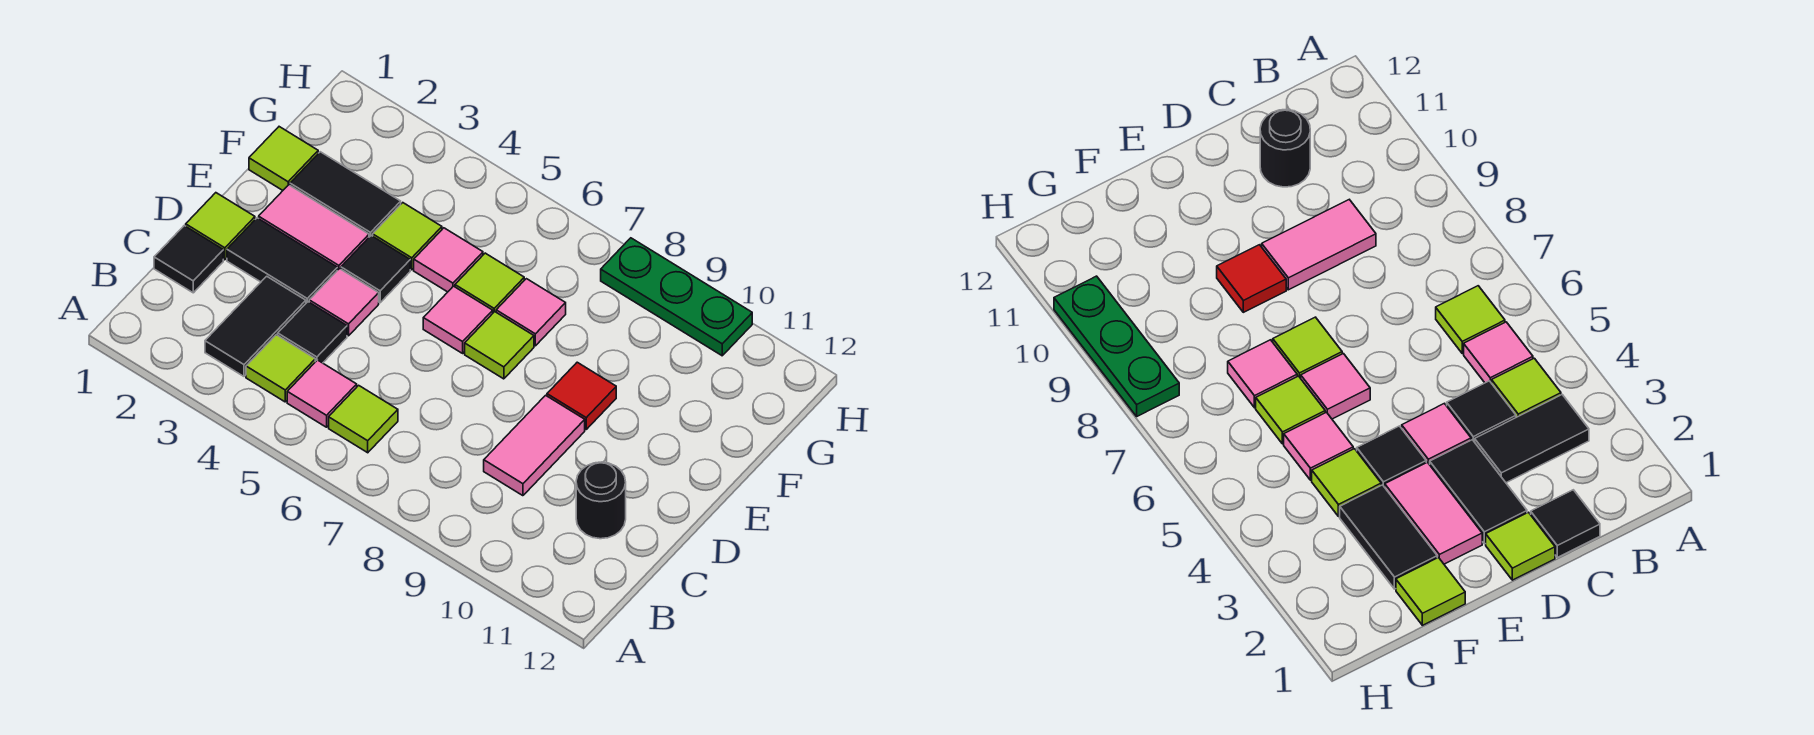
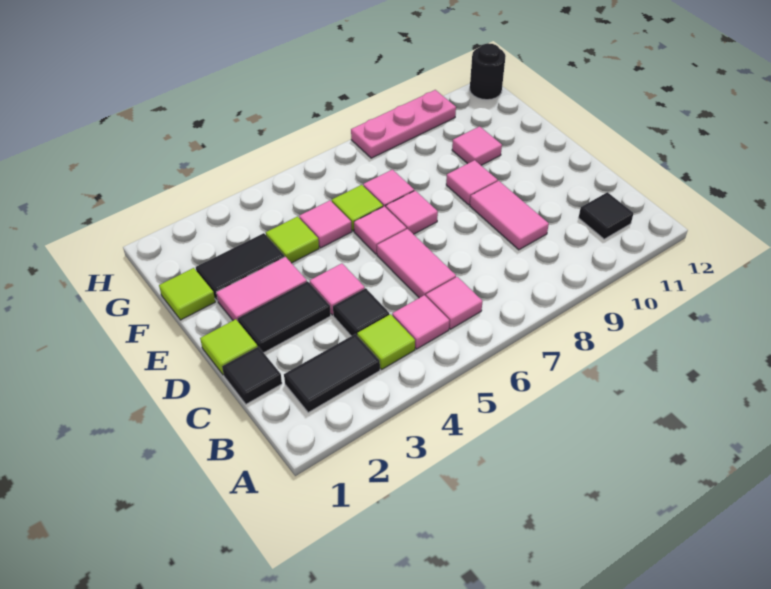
black tile B3:C3 level 1 -> black tile B2:B3 level 1
lime tile B6 level 1 -> pink tile B6 level 1
none -> pink tile C6:D6 level 1
black round brick C11 level 1 -> black round brick H12 level 1
black tile E4 level 1 -> black tile B11 level 1
lime tile E7 level 1 -> pink tile E7 level 1
red tile E9 level 1 -> pink tile E9 level 1
none -> pink tile F10 level 1
green plate H8:H10 level 1 -> pink plate H8:H10 level 1

